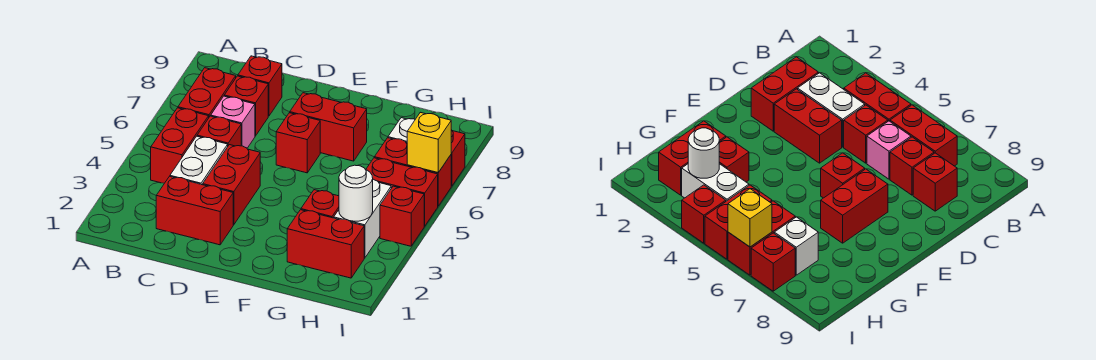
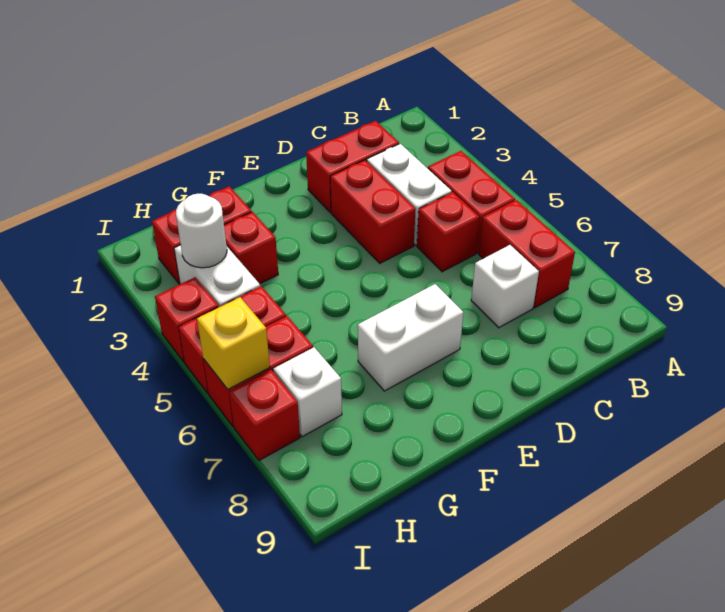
pink brick C6 level 1 -> none
red brick C7 level 1 -> white brick C7 level 1
red brick C8 level 1 -> none
red brick E6 level 1 -> none
red brick E7:F7 level 1 -> white brick E7:F7 level 1

